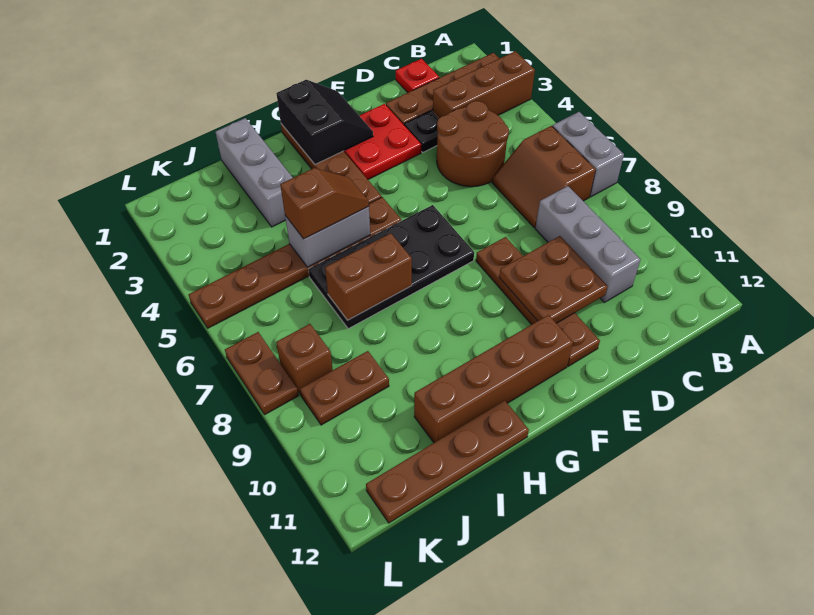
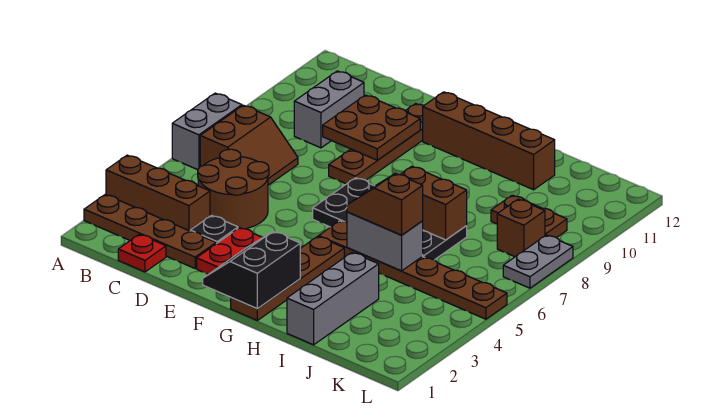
grey brick C8:C10 level 1 -> grey brick C9:C10 level 1
brown plate H12:K12 level 1 -> none
brown plate L7:L8 level 1 -> grey plate L7:L8 level 1

